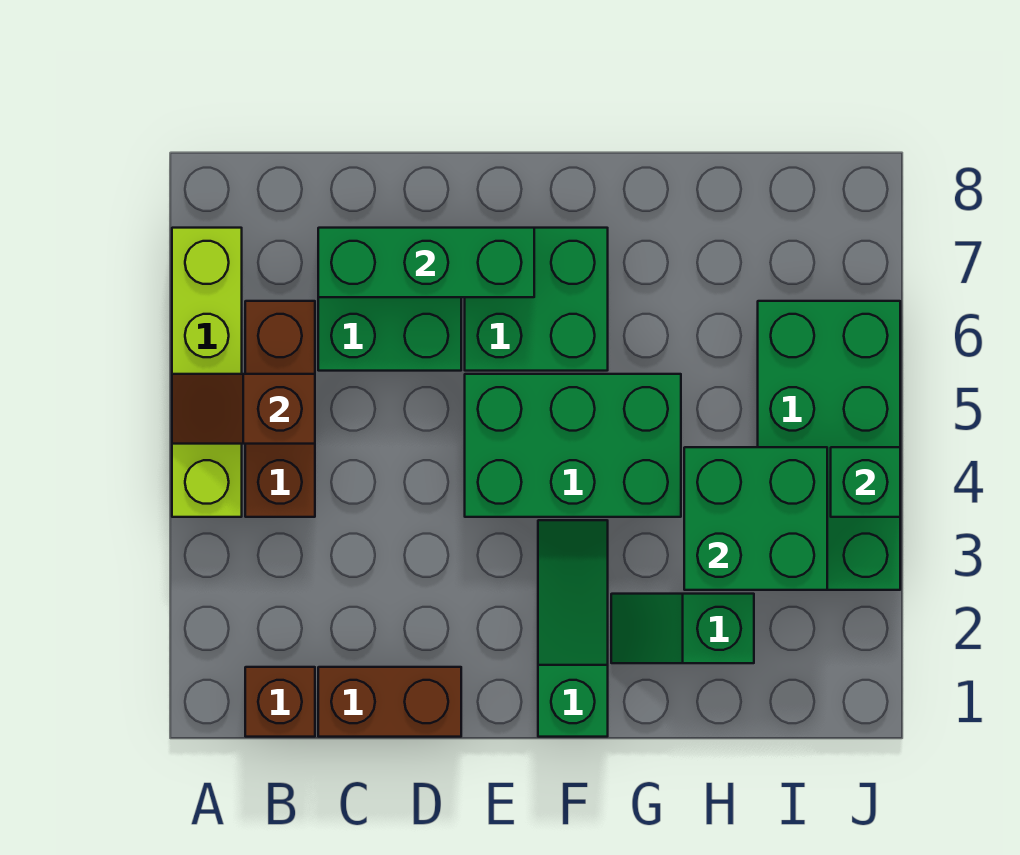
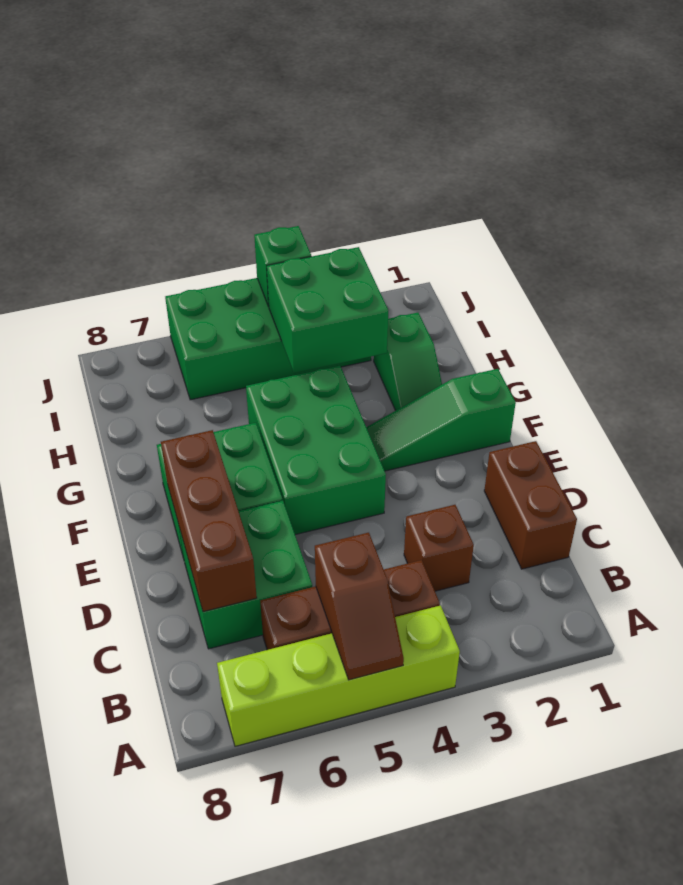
brown brick B1 level 1 -> brown brick C3 level 1
green brick C7:E7 level 2 -> brown brick C7:E7 level 2

